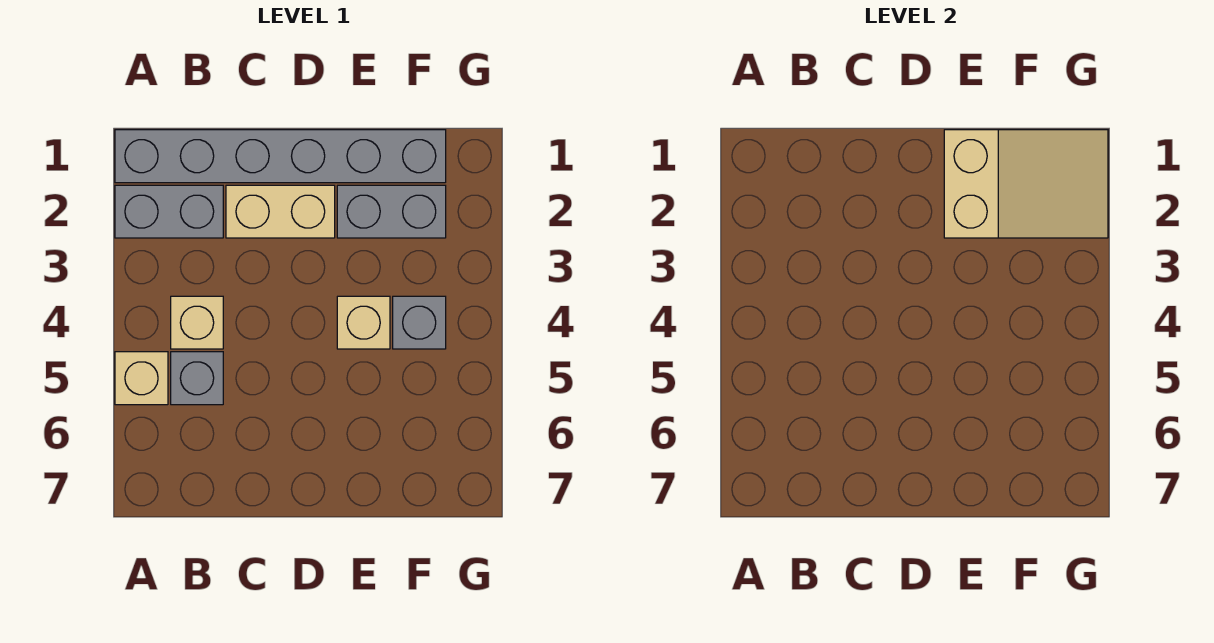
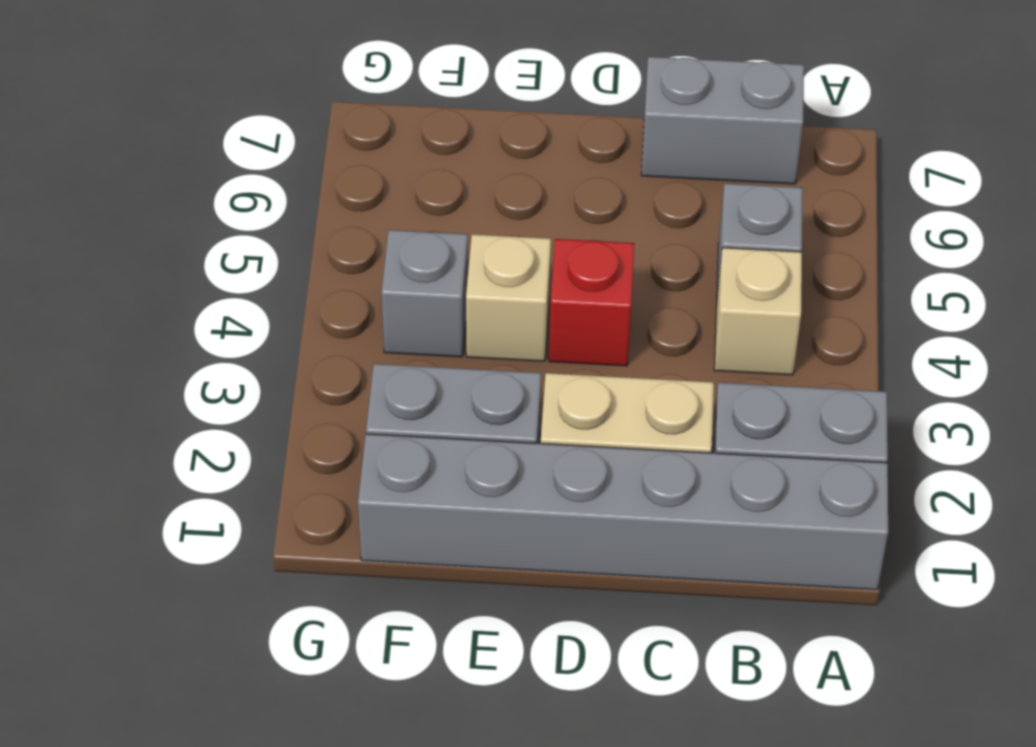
tan brick A5 level 1 -> none
none -> grey brick B7:C7 level 1
none -> red brick D4 level 1
tan slope E1:G2 level 2 top E -> none

